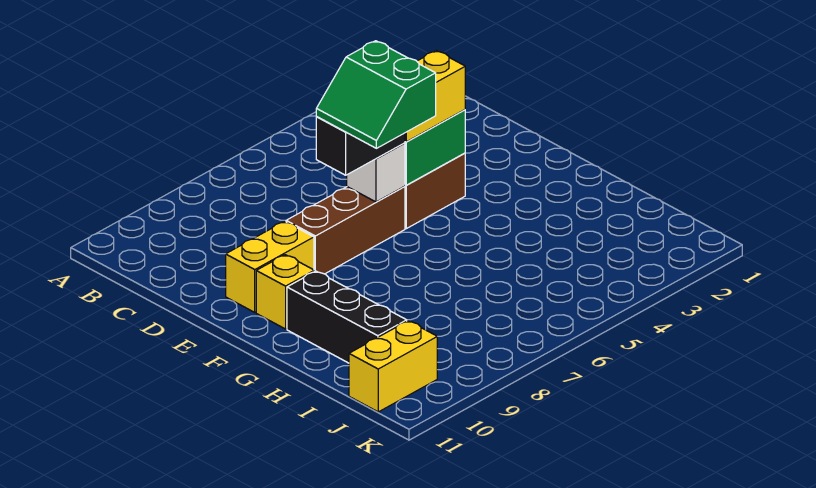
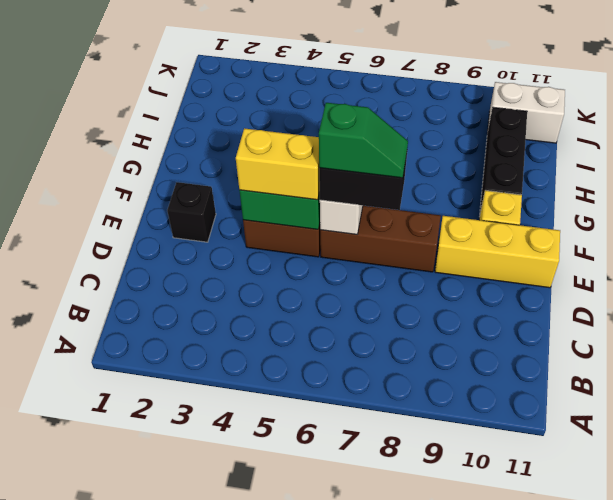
none -> black brick E2 level 1
green slope E6:F7 level 4 top 6 -> green slope E6:E7 level 4 top 6
yellow brick E9:E10 level 1 -> yellow brick E9:E11 level 1
yellow brick J10:J11 level 1 -> white brick J10:J11 level 1

